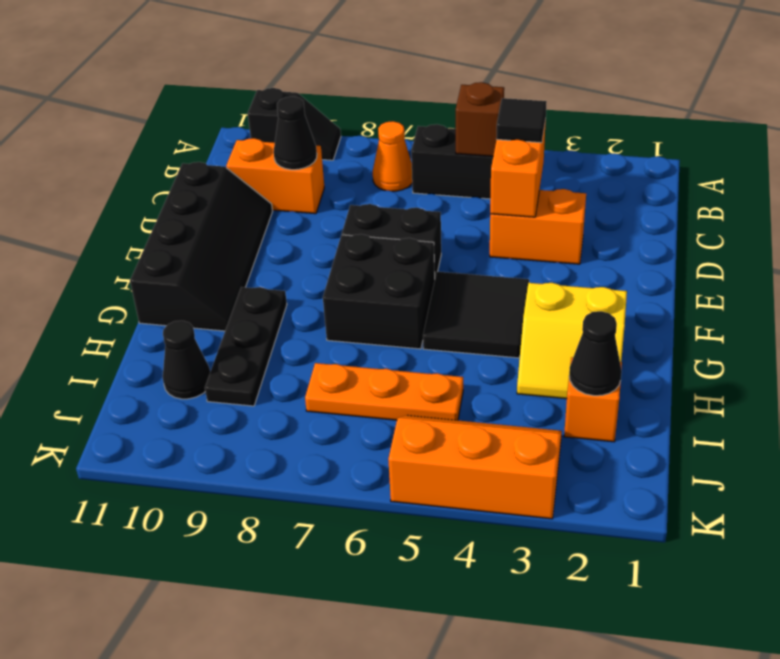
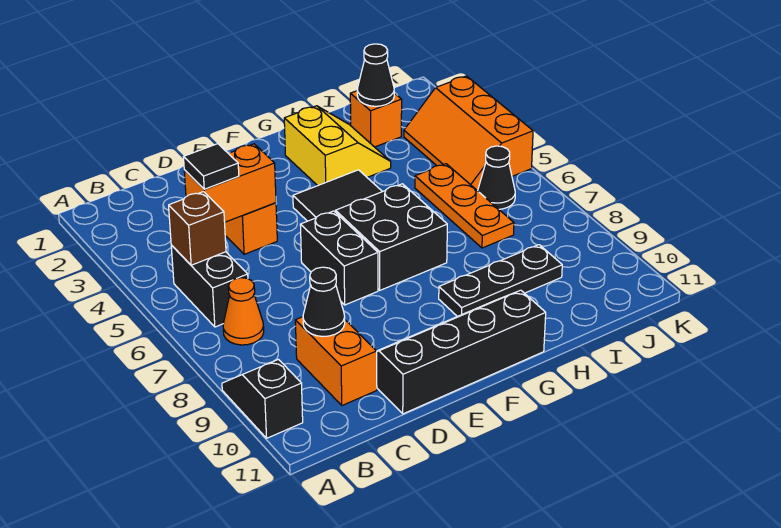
black cone I10 level 1 -> black cone J6 level 1

